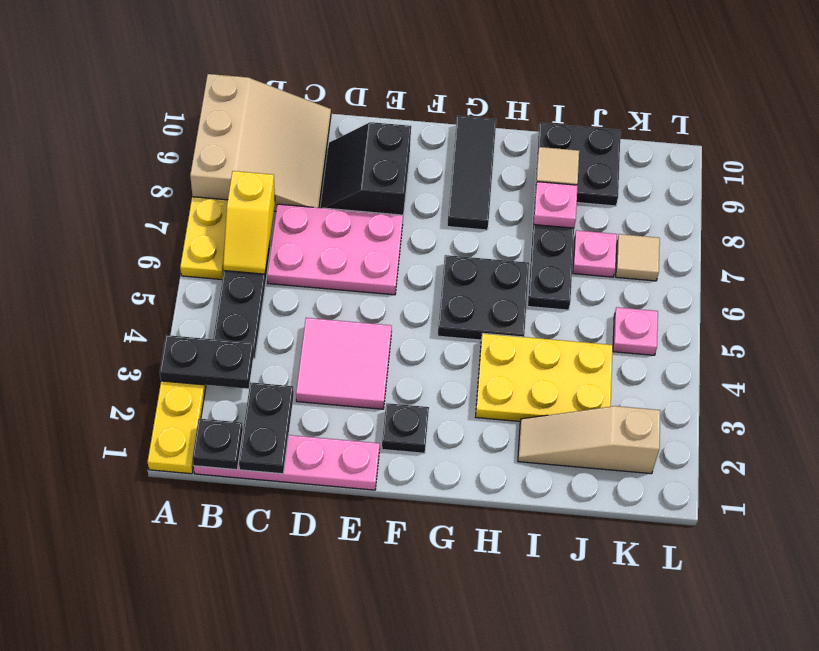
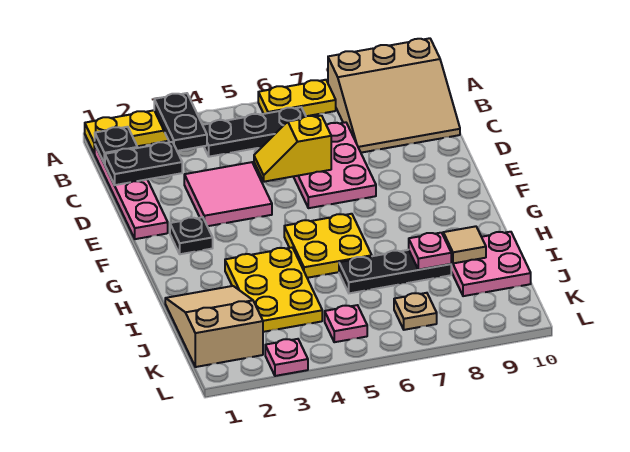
yellow slope B6:B7 level 2 top 7 -> yellow slope D5:D6 level 2 top 6
black slope D8:E9 level 1 top E -> none
black plate G5:H6 level 1 -> yellow plate G5:H6 level 1
black tile G8:G10 level 1 -> none
tan slope I2:K2 level 1 top K -> tan slope I1:K2 level 1 top K
black plate I9:J10 level 1 -> pink plate I9:J10 level 1
pink plate J7 level 1 -> pink plate L3 level 1
tan tile K7 level 1 -> tan plate K7 level 1

